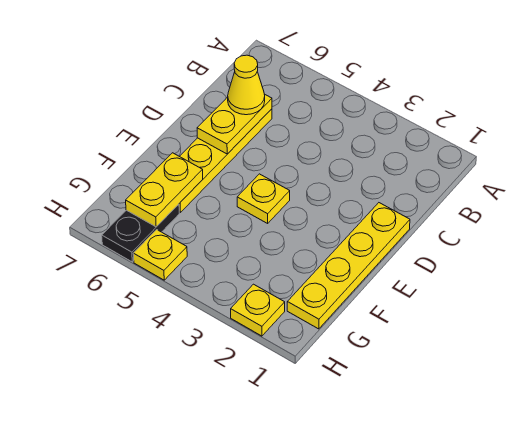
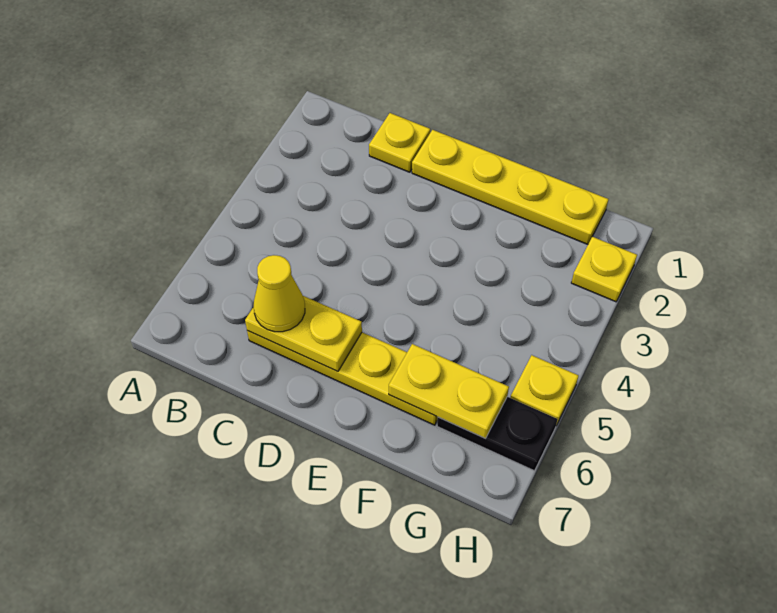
yellow plate E4 level 1 -> yellow plate C1 level 1

